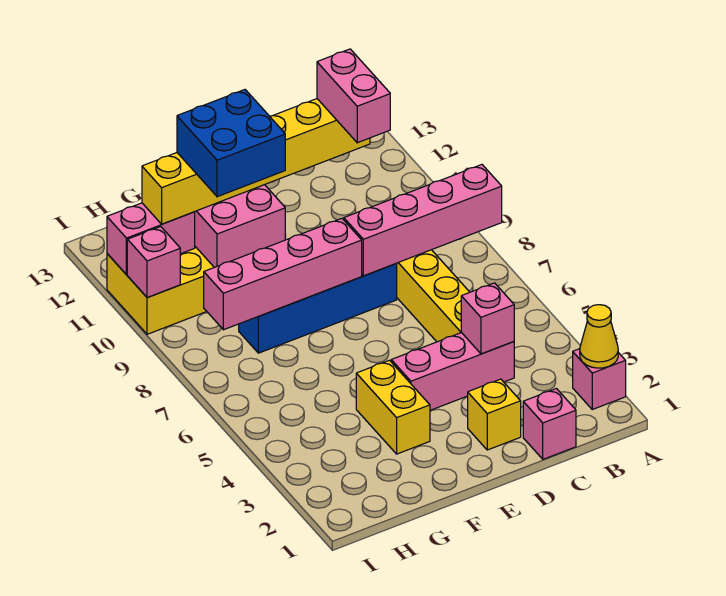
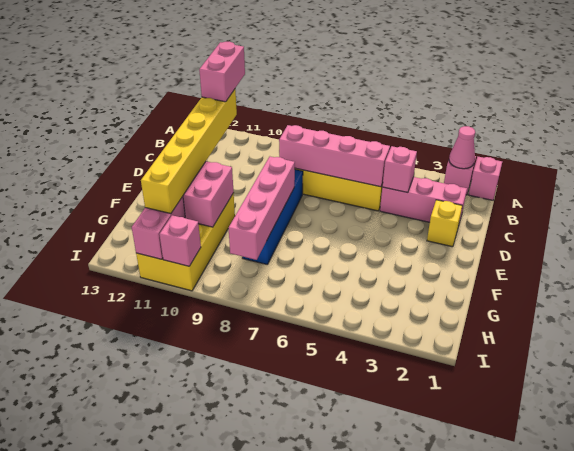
yellow cone A2 level 2 -> pink cone A2 level 2
pink brick A8:D8 level 2 -> pink brick C5:C8 level 2
pink brick C1 level 1 -> pink brick A1 level 1
pink brick C4:E4 level 1 -> pink brick C2:C4 level 1
pink brick C10:C11 level 4 -> pink brick B11:C11 level 4
yellow brick F3:F4 level 1 -> none
blue brick F10:G11 level 4 -> none

